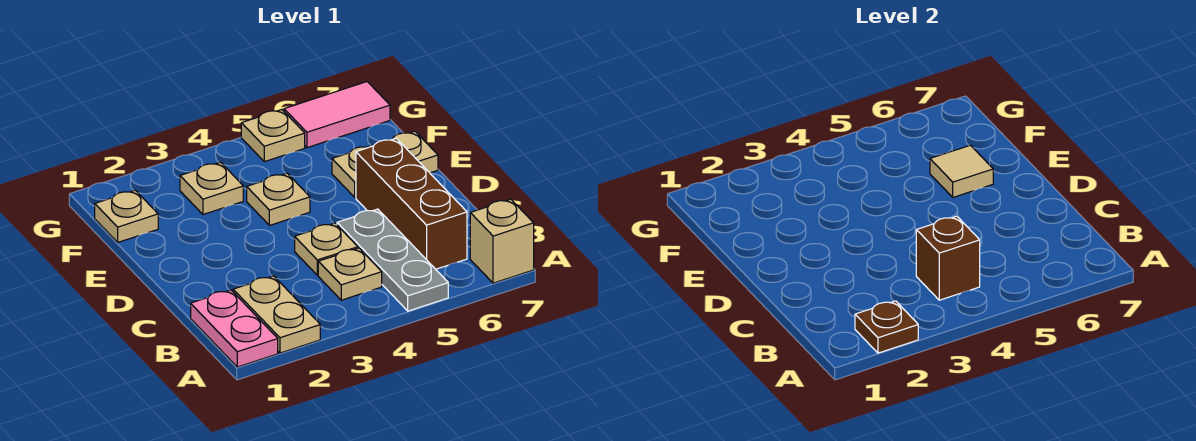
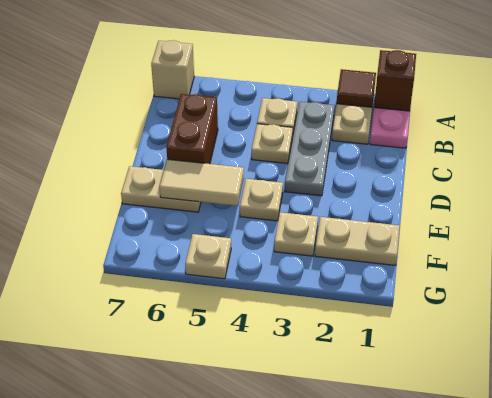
brown plate A2 level 2 -> brown tile A2 level 2
grey plate A5:C5 level 1 -> grey plate B3:D3 level 1
brown brick B4 level 2 -> brown brick A1 level 2
brown brick B6:D6 level 1 -> brown brick C6:D6 level 1
tan tile E6 level 2 -> tan tile E5:E6 level 2
tan plate F1 level 1 -> tan plate F1:F2 level 1
pink tile G6:G7 level 1 -> none

